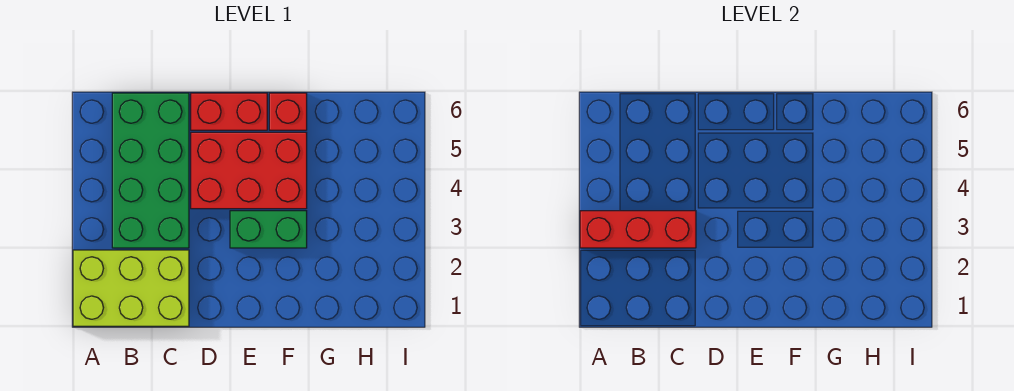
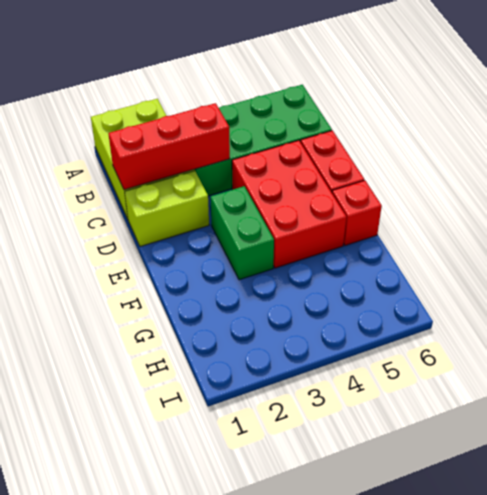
red brick A3:C3 level 2 -> red brick C1:C3 level 2
none -> lime brick D1:D2 level 1

